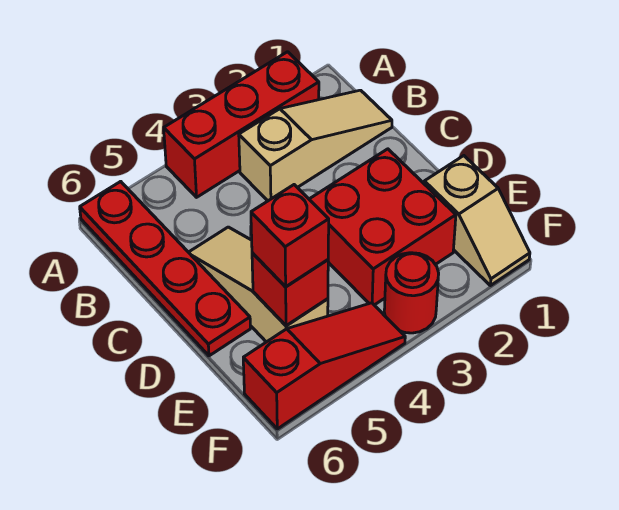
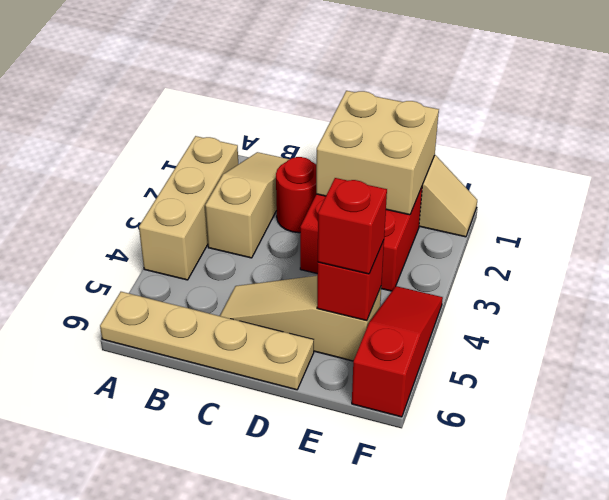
red brick A2:A4 level 1 -> tan brick A2:A4 level 1
red plate A6:D6 level 1 -> tan plate A6:D6 level 1
none -> tan brick D1:E2 level 2
red round brick F3 level 1 -> red round brick C2 level 1

